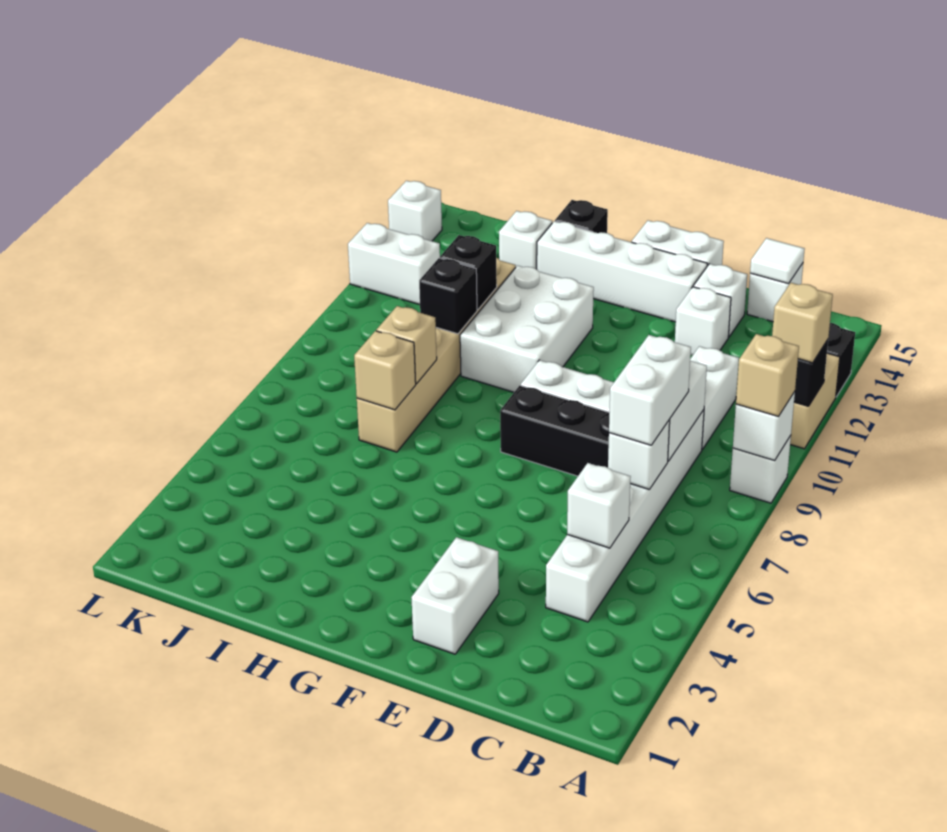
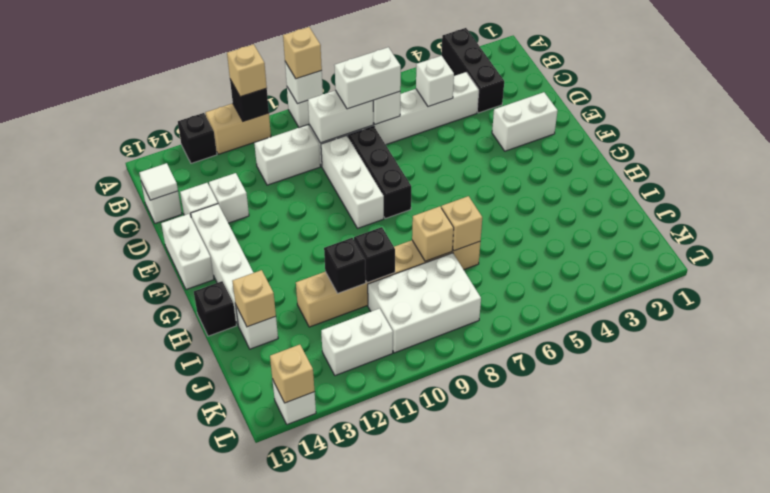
none -> black brick A3:C3 level 1
white brick G10:H12 level 1 -> white brick J8:K10 level 1
none -> tan brick I14 level 2
white brick K12:L12 level 1 -> white brick K11:K12 level 1
none -> tan brick L14 level 2

